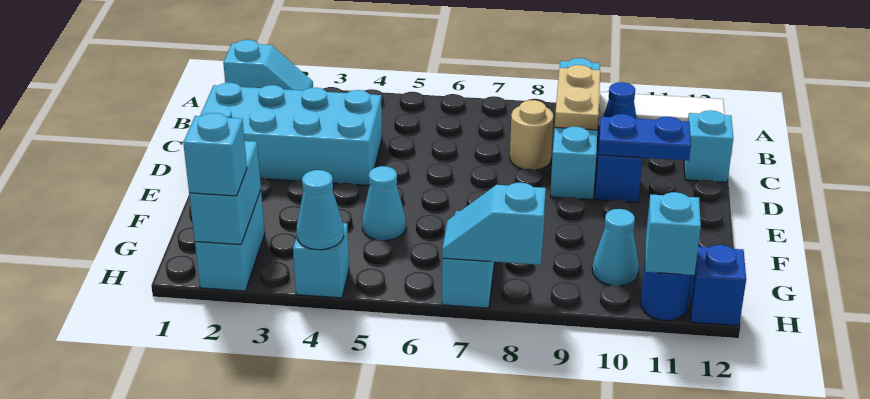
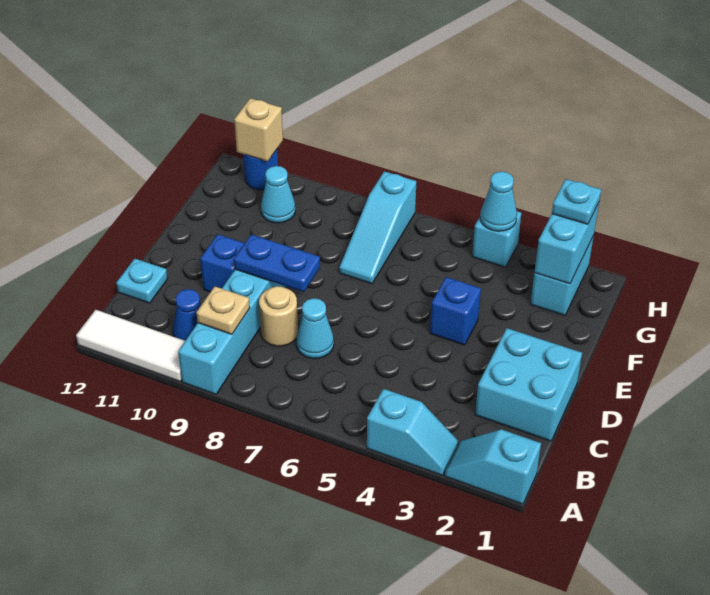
tan plate B9:C9 level 2 -> tan plate B9 level 2
cyan brick C1:D4 level 1 -> cyan brick C1:D2 level 1
cyan brick C12 level 1 -> cyan plate C12 level 1
blue plate D10:D11 level 2 -> blue plate D8:D9 level 2
cyan cone F5 level 1 -> cyan cone C7 level 1
cyan brick H2 level 3 -> cyan plate H2 level 3
cyan slope H7:H8 level 2 top 8 -> cyan slope A3:A4 level 1 top 4
cyan brick H11 level 2 -> tan brick H11 level 2
blue brick H12 level 1 -> blue brick E4 level 1

